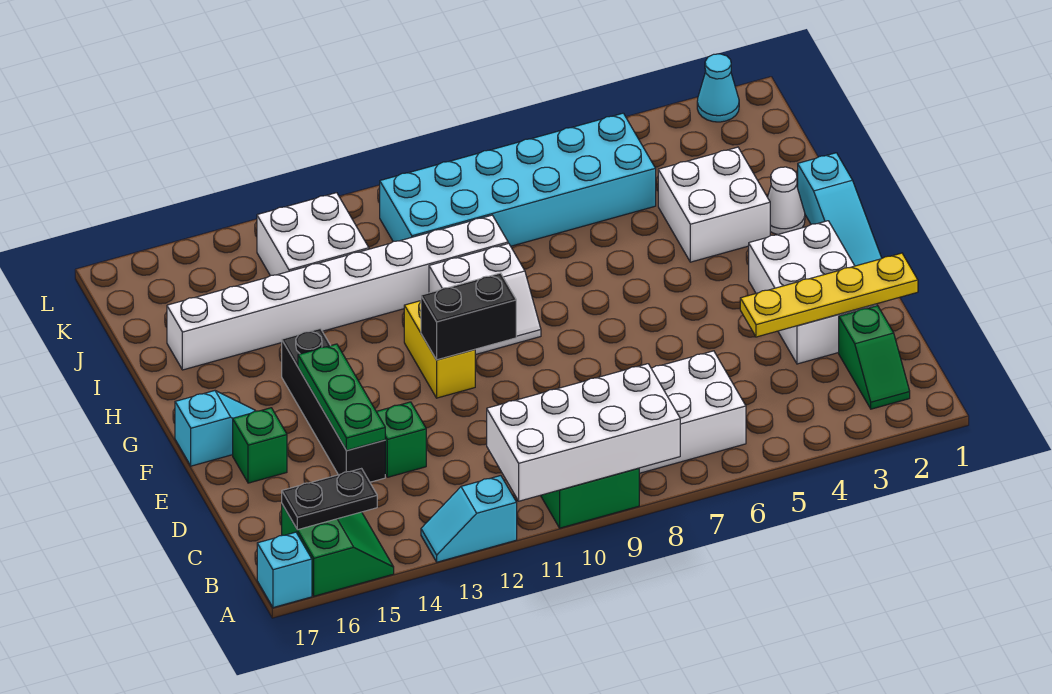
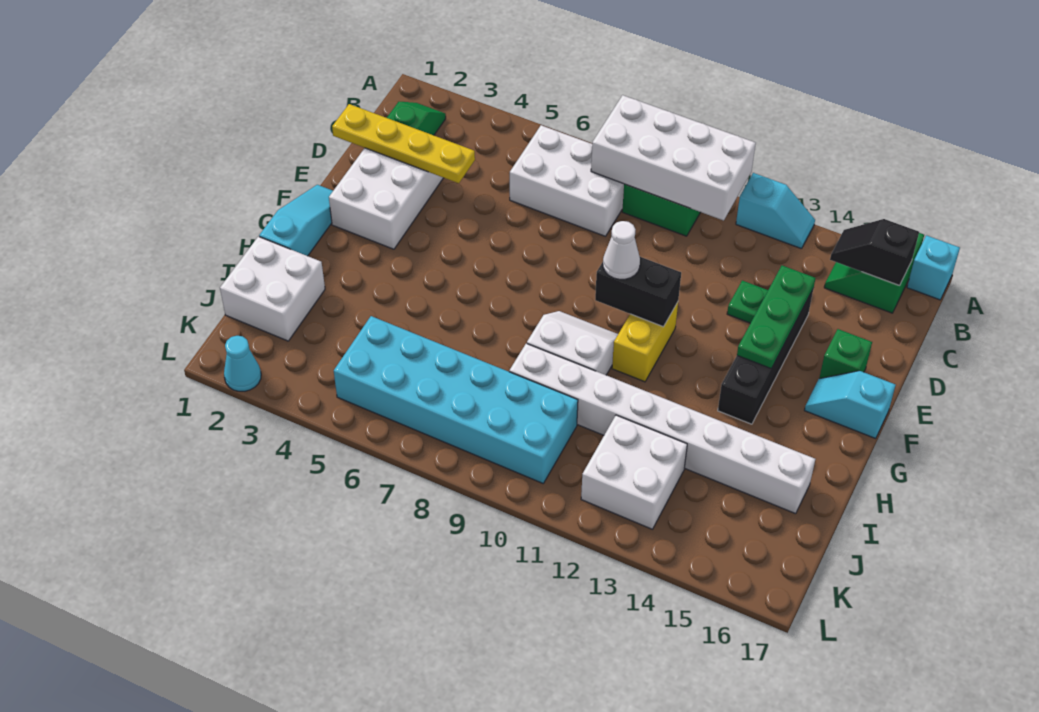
black plate B15:B16 level 2 -> black slope B15:B16 level 2 top 16
green brick D13 level 1 -> green plate D13 level 1
white cone H2 level 1 -> white cone F10 level 3
white brick H3:I4 level 1 -> white brick I1:J2 level 1

